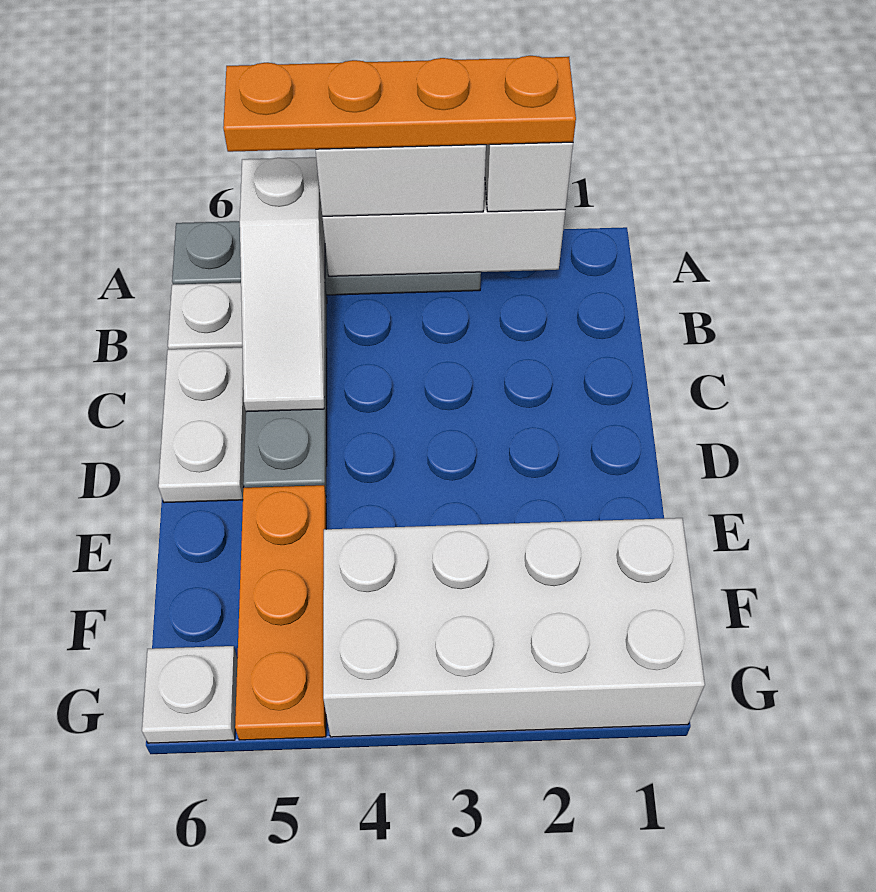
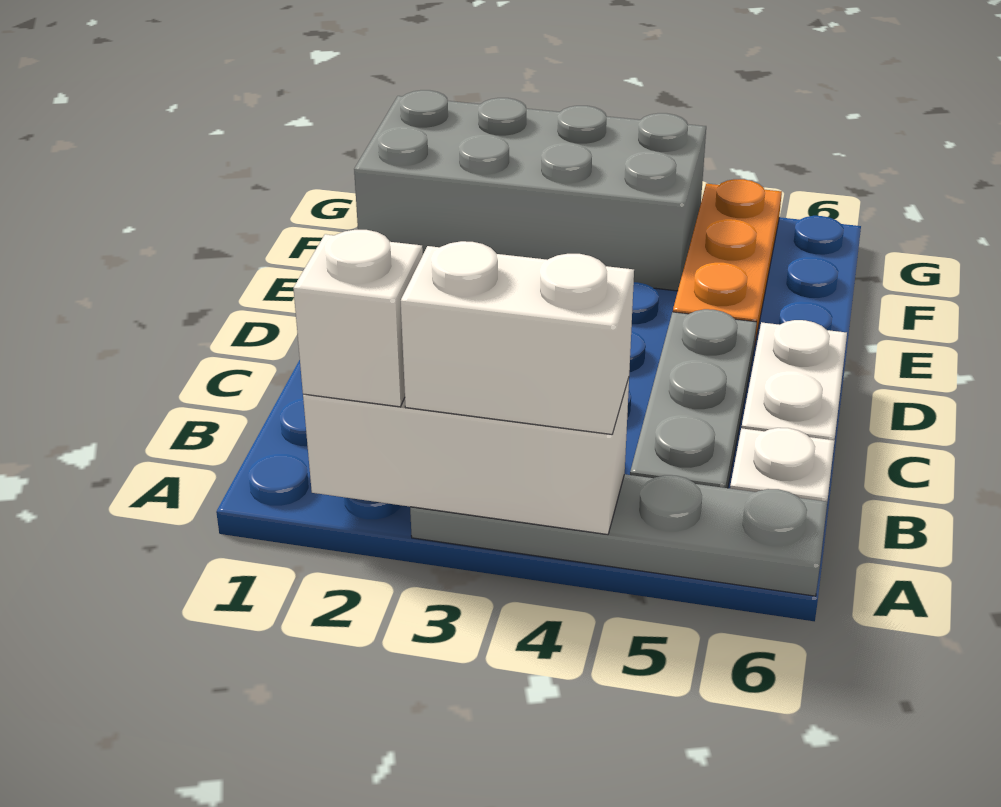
orange plate A2:A5 level 4 -> none
white slope A5:C5 level 2 top A -> none
white brick F1:G4 level 1 -> grey brick F1:G4 level 1
white plate G6 level 1 -> none

